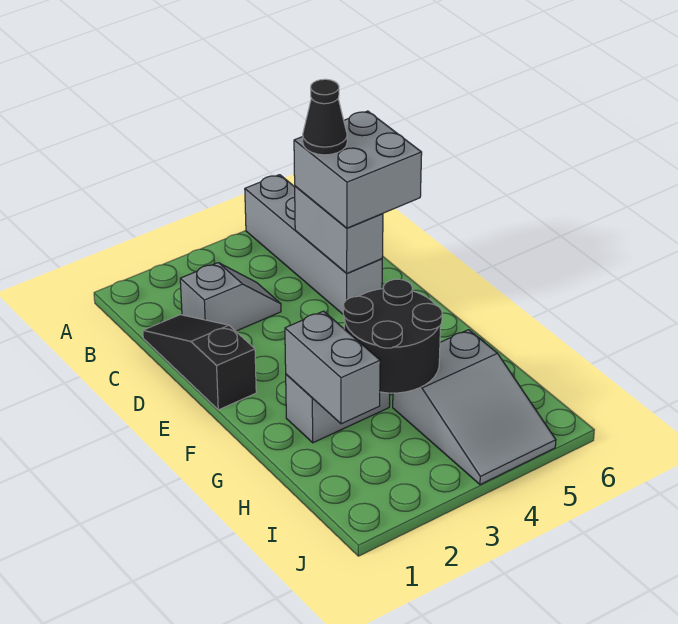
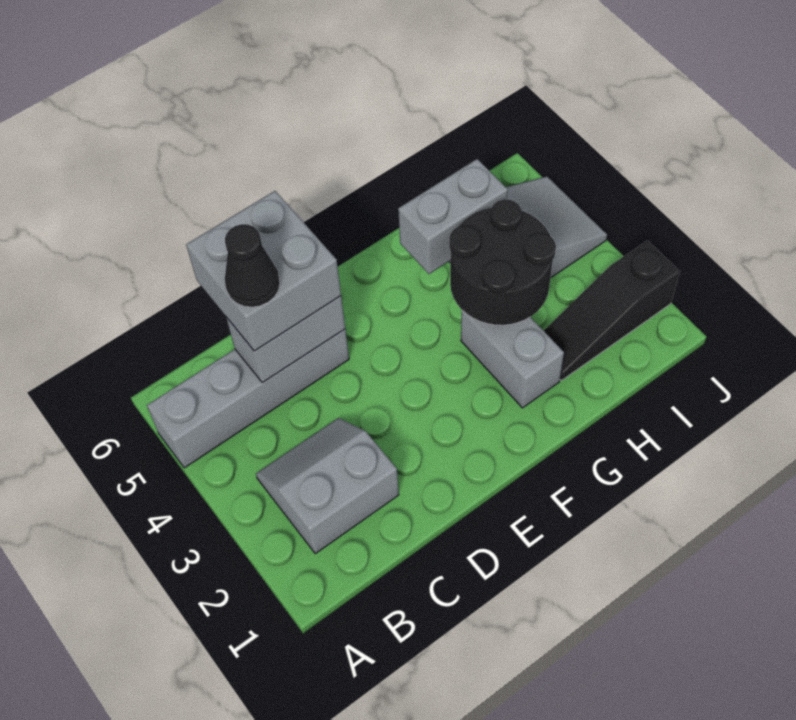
black slope C1:E1 level 1 top E -> black slope H2:J2 level 1 top J
grey slope C2:C3 level 1 top 2 -> grey slope B2:C3 level 1 top 2
grey brick G2:H2 level 2 -> grey brick G5:H5 level 2

